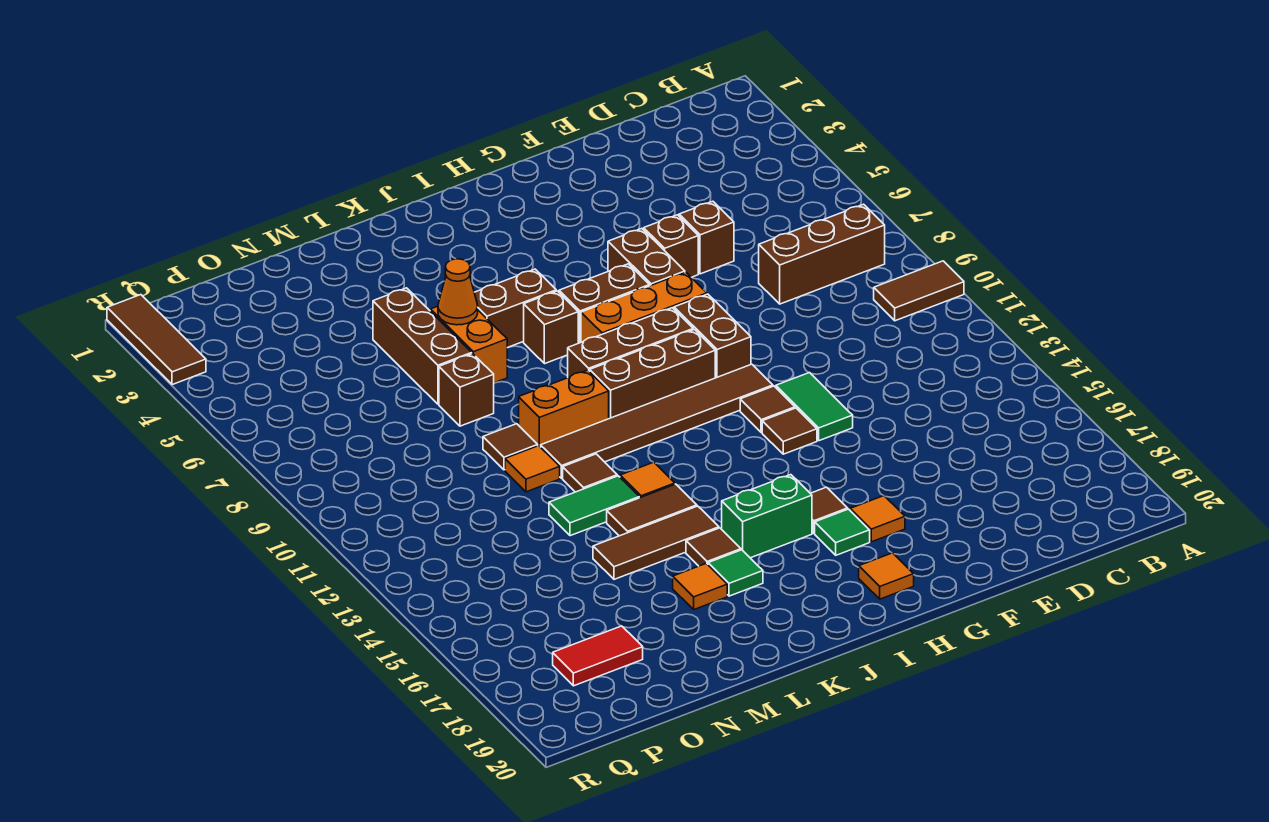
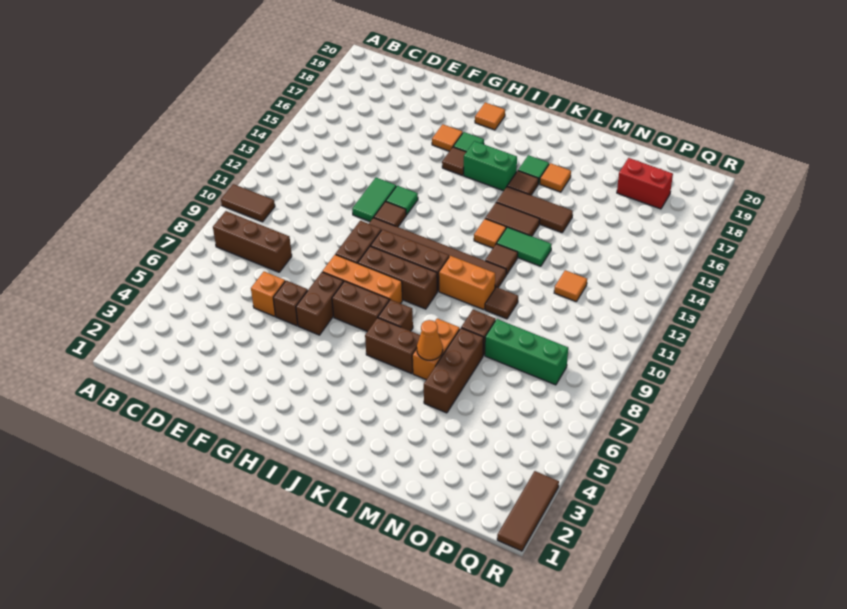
brown brick E6 level 1 -> orange brick E6 level 1
brown tile G13 level 1 -> green tile G13 level 1
orange tile M11 level 1 -> orange tile O12 level 1
none -> green brick N8:P8 level 1
red tile O18:P18 level 1 -> red brick O18:P18 level 1

